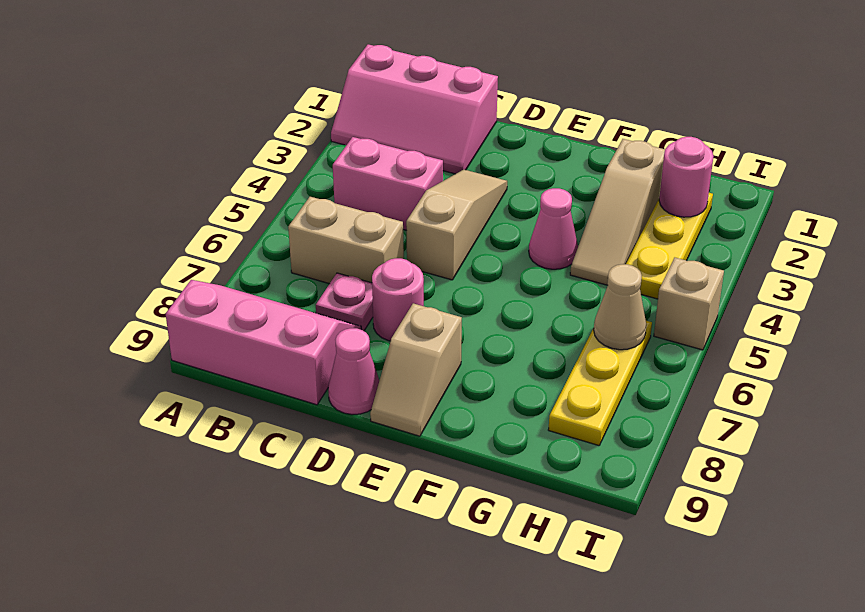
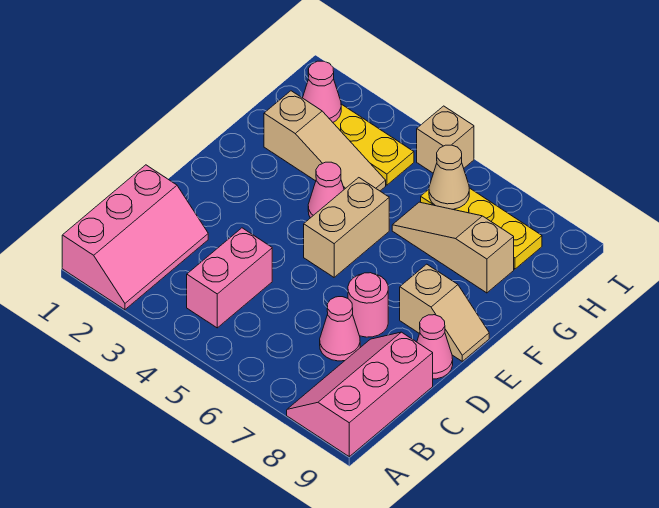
tan brick B6:C6 level 1 -> tan brick E5:F5 level 1
pink plate C7 level 1 -> pink cone C7 level 1
tan slope D3:D5 level 1 top 5 -> tan slope G6:G8 level 1 top 8
pink round brick H2 level 2 -> pink cone H2 level 2

